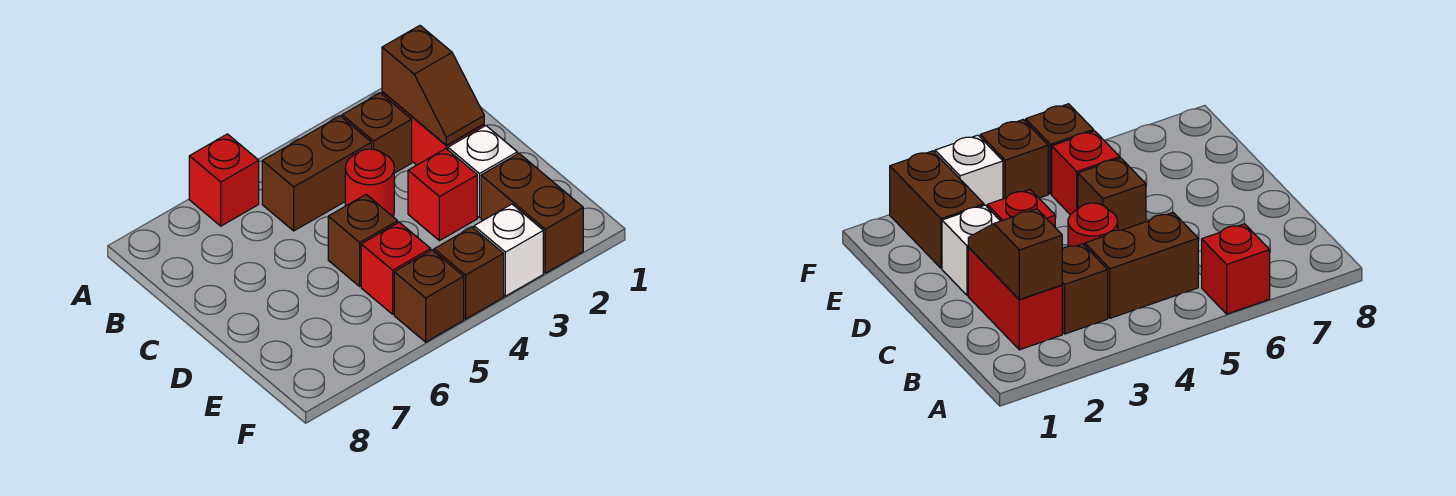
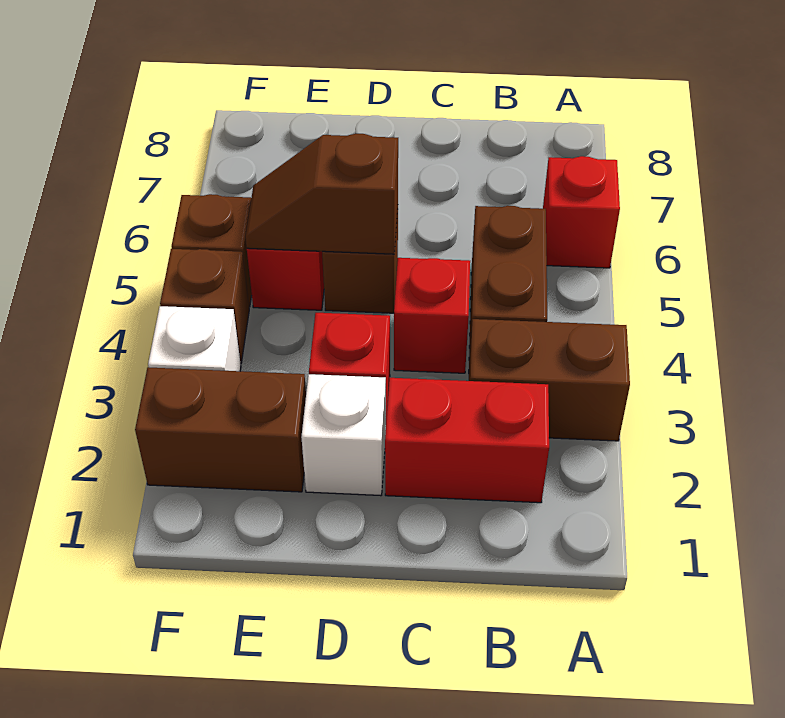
brown slope B2:C2 level 2 top B -> brown slope D5:E5 level 2 top D
brown brick B3 level 1 -> brown brick A3:B3 level 1
red round brick C4 level 1 -> red brick C4 level 1

